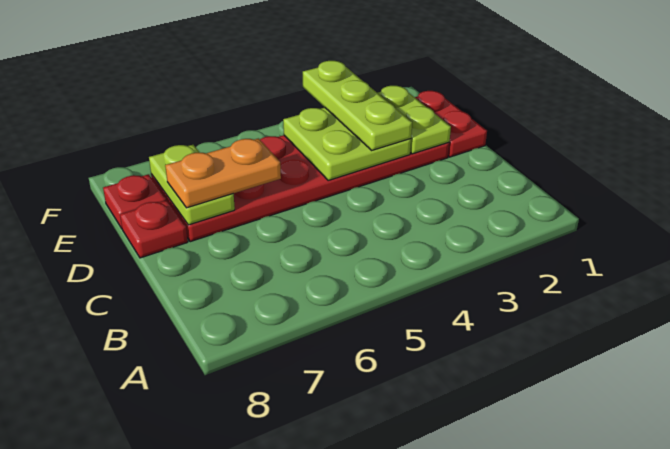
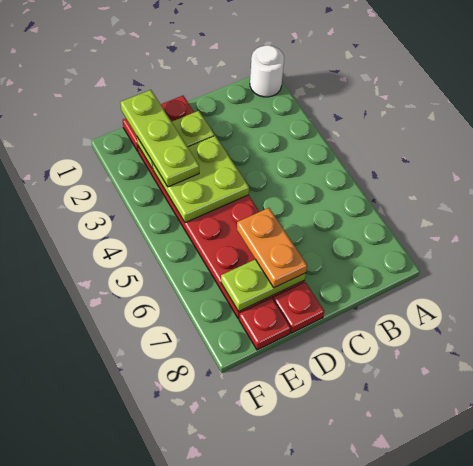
none -> white round brick A1 level 1
lime plate D3:F3 level 3 -> lime plate E1:E3 level 3

